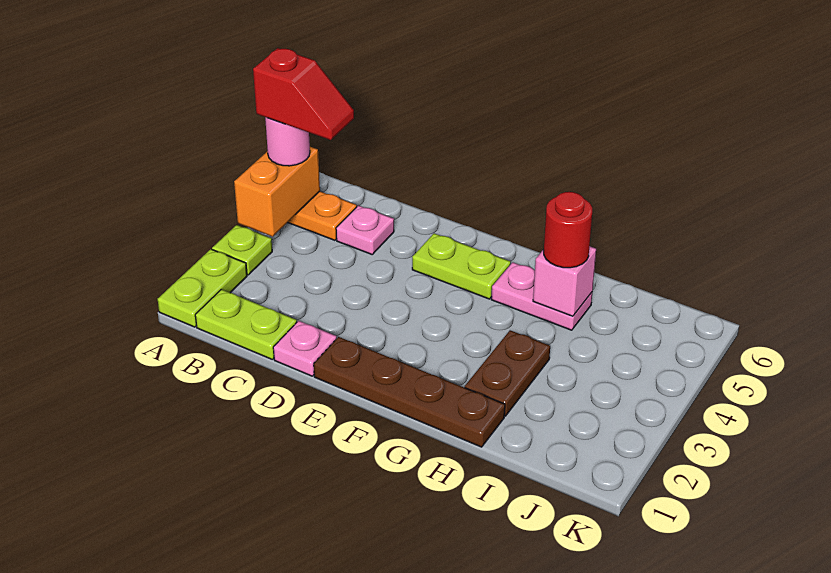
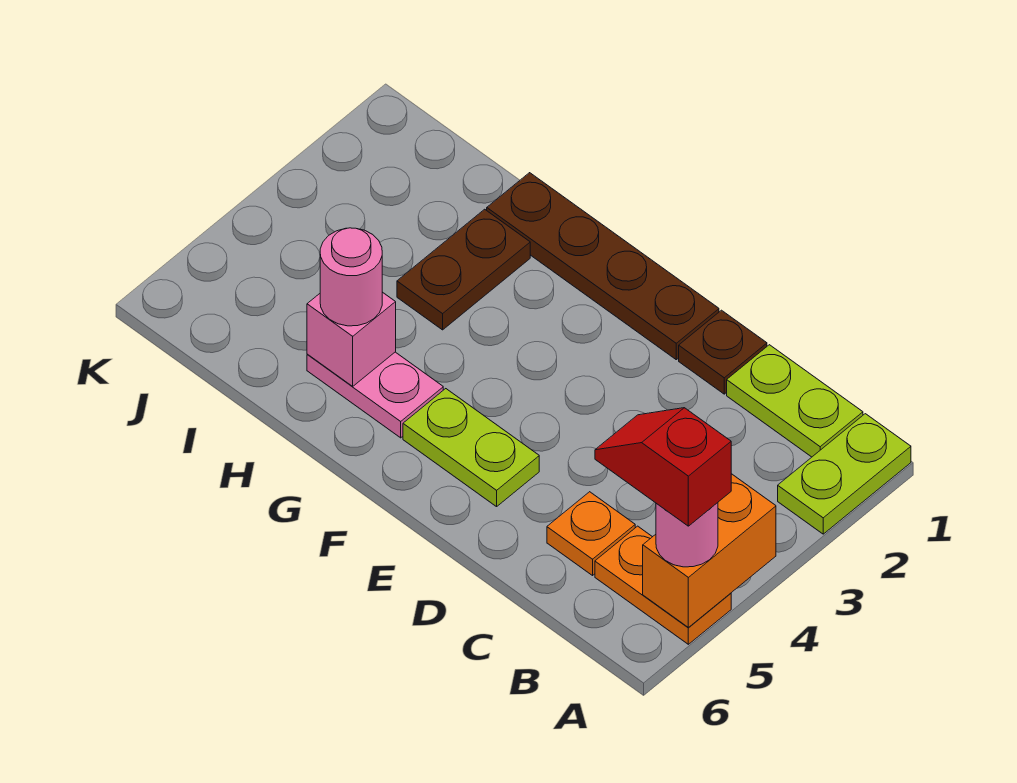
lime plate A3 level 1 -> none
pink plate C5 level 1 -> orange plate C5 level 1
pink plate D1 level 1 -> brown plate D1 level 1
red round brick H5 level 3 -> pink round brick H5 level 3

